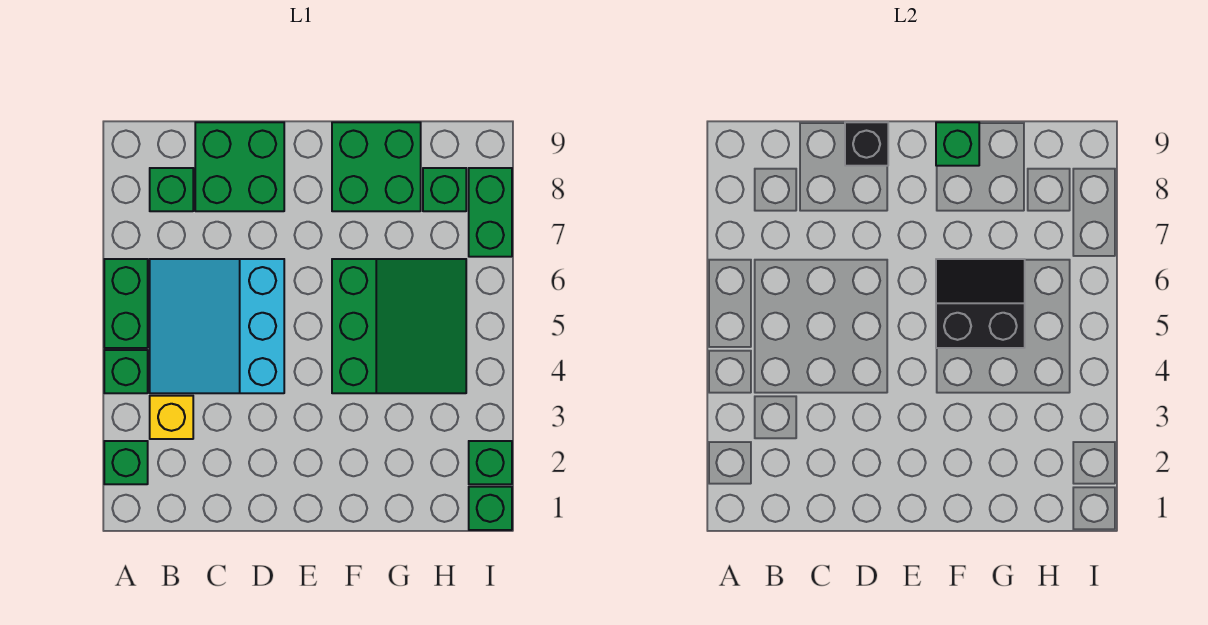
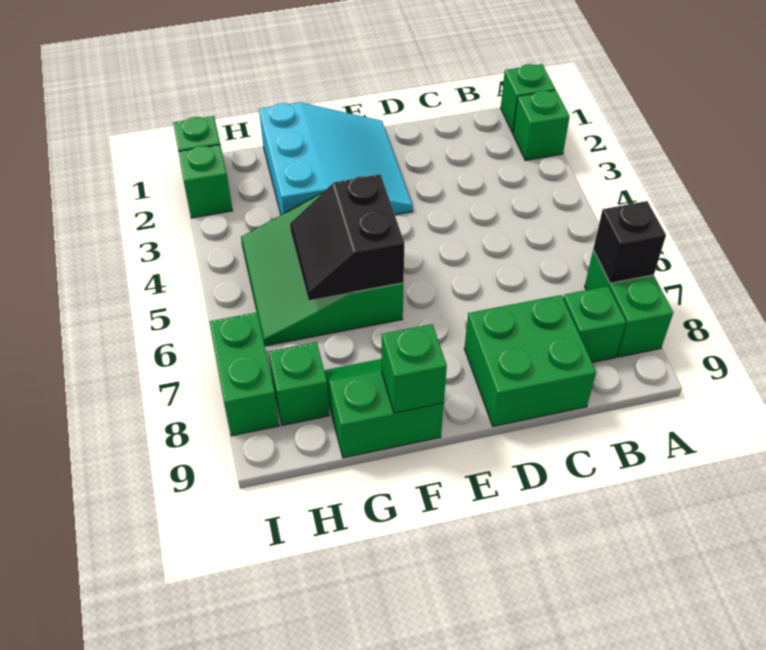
green brick A4 level 1 -> green brick A1 level 1
green brick A5:A6 level 1 -> green brick A7:A8 level 1
yellow brick B3 level 1 -> none
cyan slope B4:D6 level 1 top D -> cyan slope E1:G3 level 1 top G
black brick D9 level 2 -> black brick A7 level 2
black slope F5:G6 level 2 top 5 -> black slope F5:G6 level 2 top F
green brick F8:G9 level 1 -> green slope F8:G9 level 1 top 9

